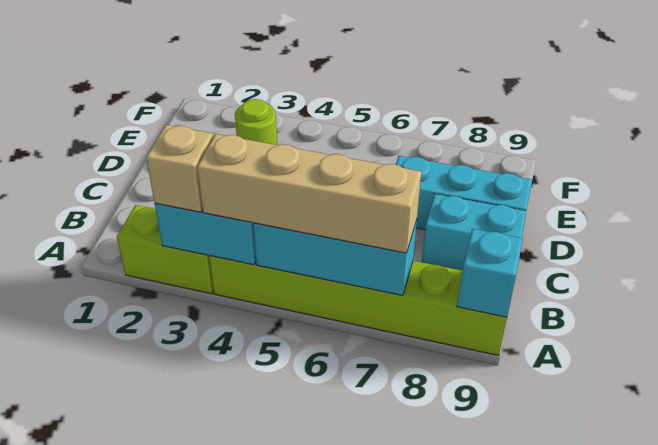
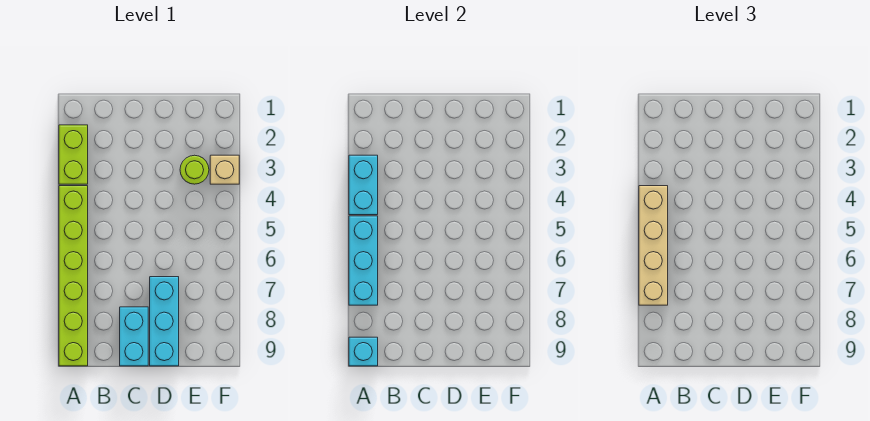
tan brick A3 level 3 -> tan brick F3 level 1

